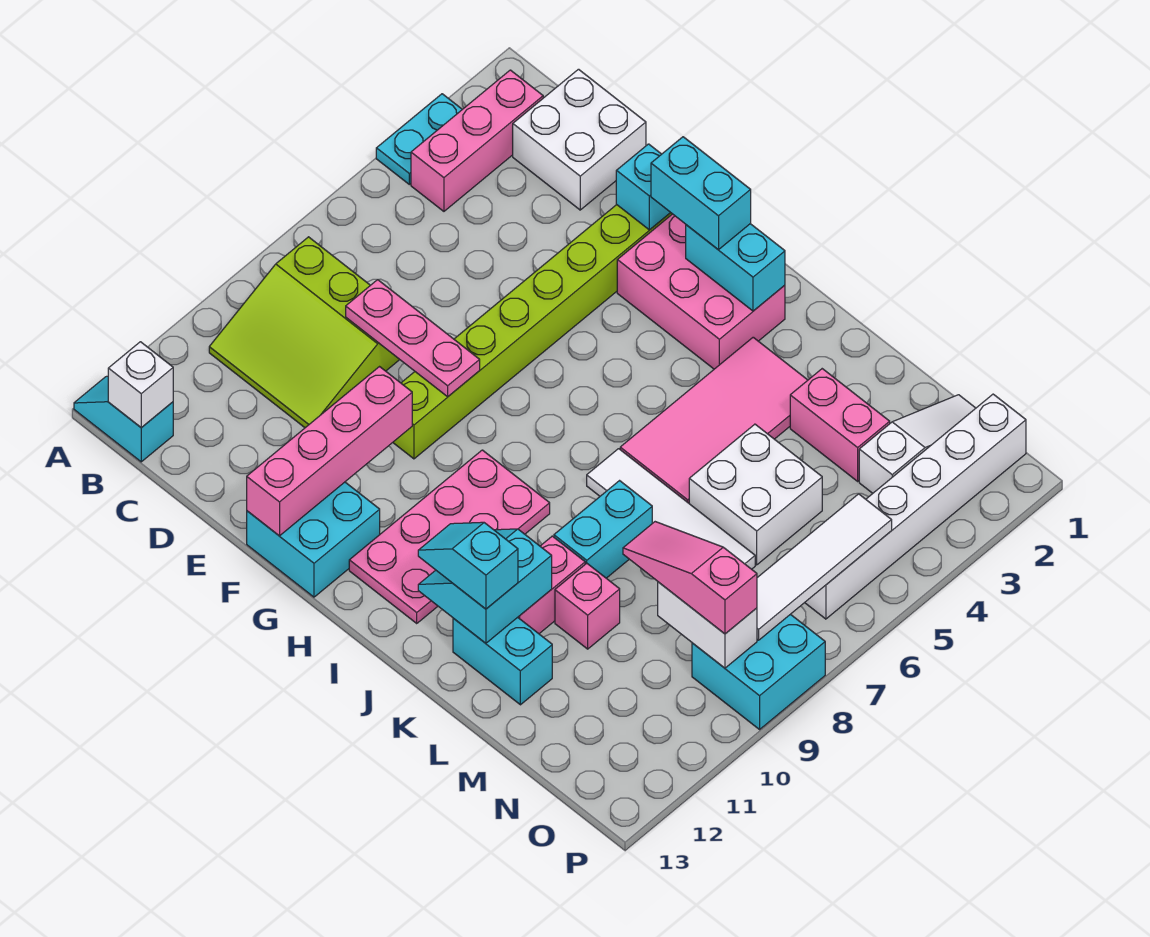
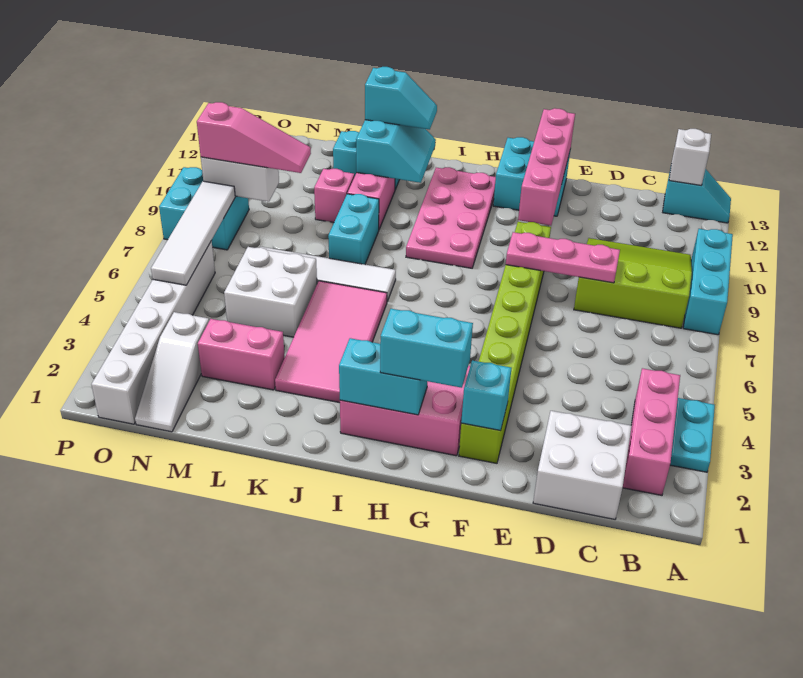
none -> cyan brick A8:A10 level 1

